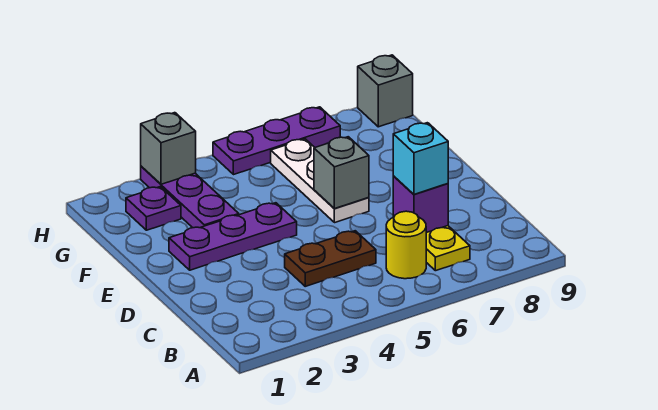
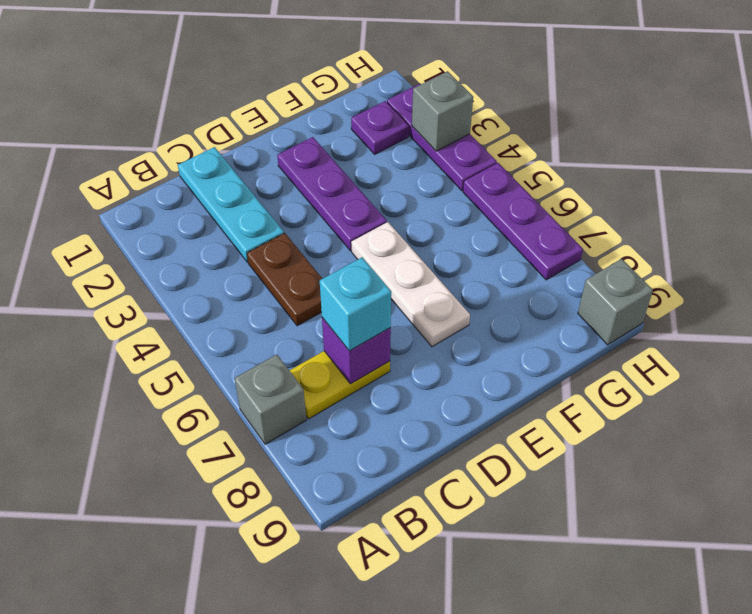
yellow round brick B6 level 1 -> none
none -> cyan plate C1:C3 level 1
white plate E6:G6 level 1 -> white plate E5:E7 level 1
grey brick E6 level 2 -> grey brick A7 level 1
purple plate F3:H3 level 1 -> purple plate H2:H4 level 1

